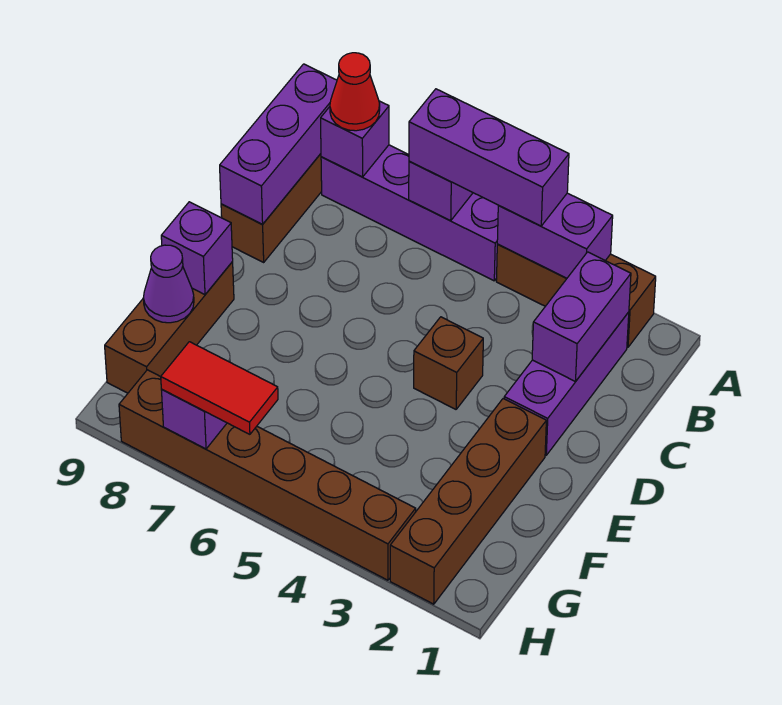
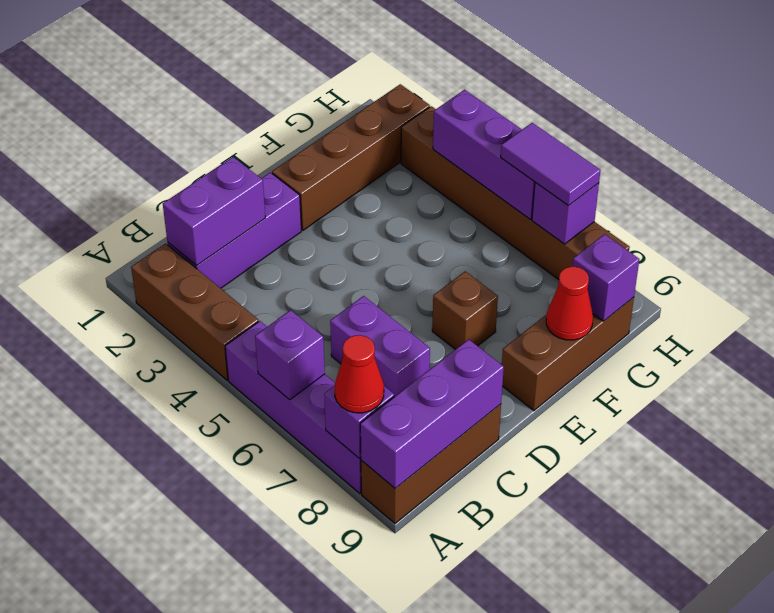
purple brick A3:A4 level 2 -> purple brick C6:C7 level 1
purple brick A4:A6 level 3 -> purple brick H4:H6 level 2
brown brick D4 level 1 -> brown brick E7 level 1
purple brick E9 level 2 -> purple brick G9 level 2
purple cone F9 level 2 -> red cone F9 level 2
red tile H6:H7 level 3 -> purple tile H6:H7 level 3

